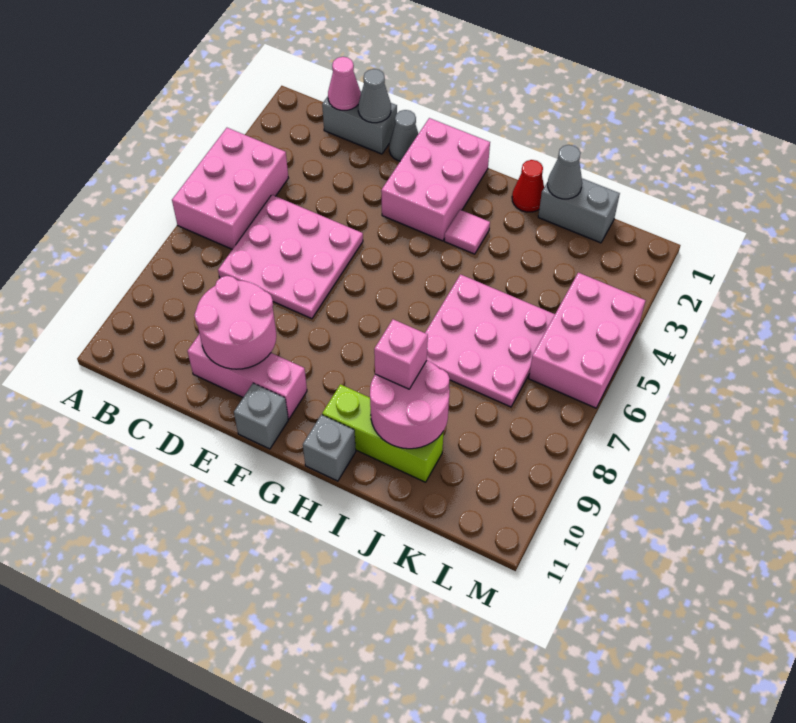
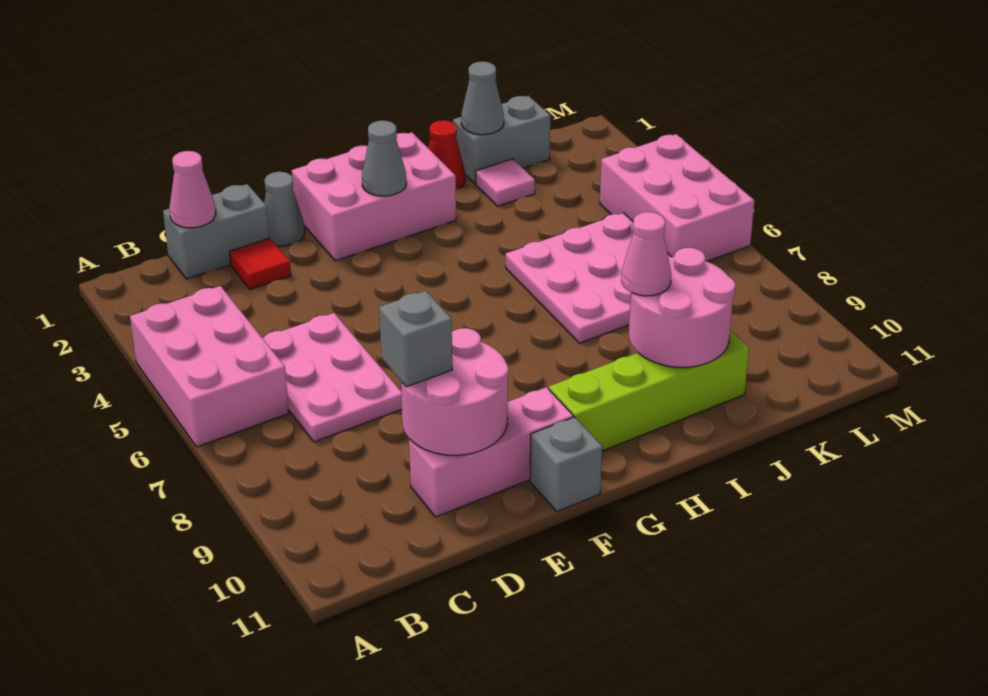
pink plate C5:E7 level 1 -> pink plate C5:D7 level 1
grey cone D1 level 2 -> grey cone G2 level 2
none -> red tile D2 level 1
pink brick F1:G3 level 1 -> pink brick F1:H2 level 1
pink tile H3 level 1 -> pink tile J2 level 1
lime brick H10:J10 level 1 -> lime brick G10:J10 level 1
grey brick H11 level 1 -> grey brick D9 level 3
pink brick I9 level 3 -> pink cone I9 level 3

